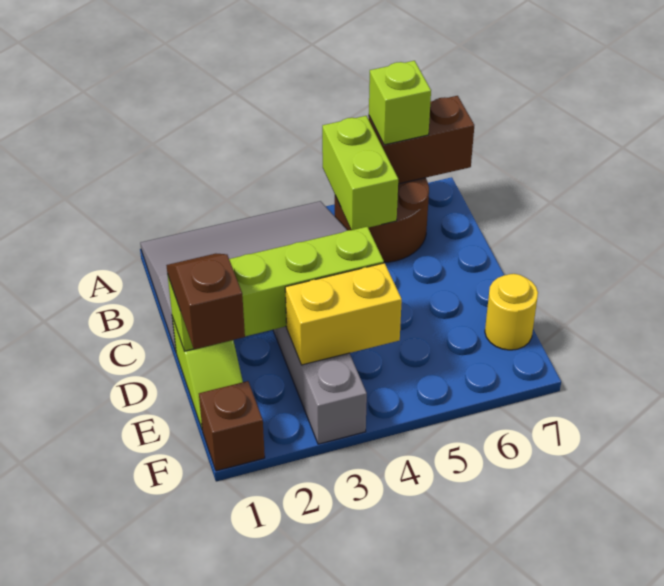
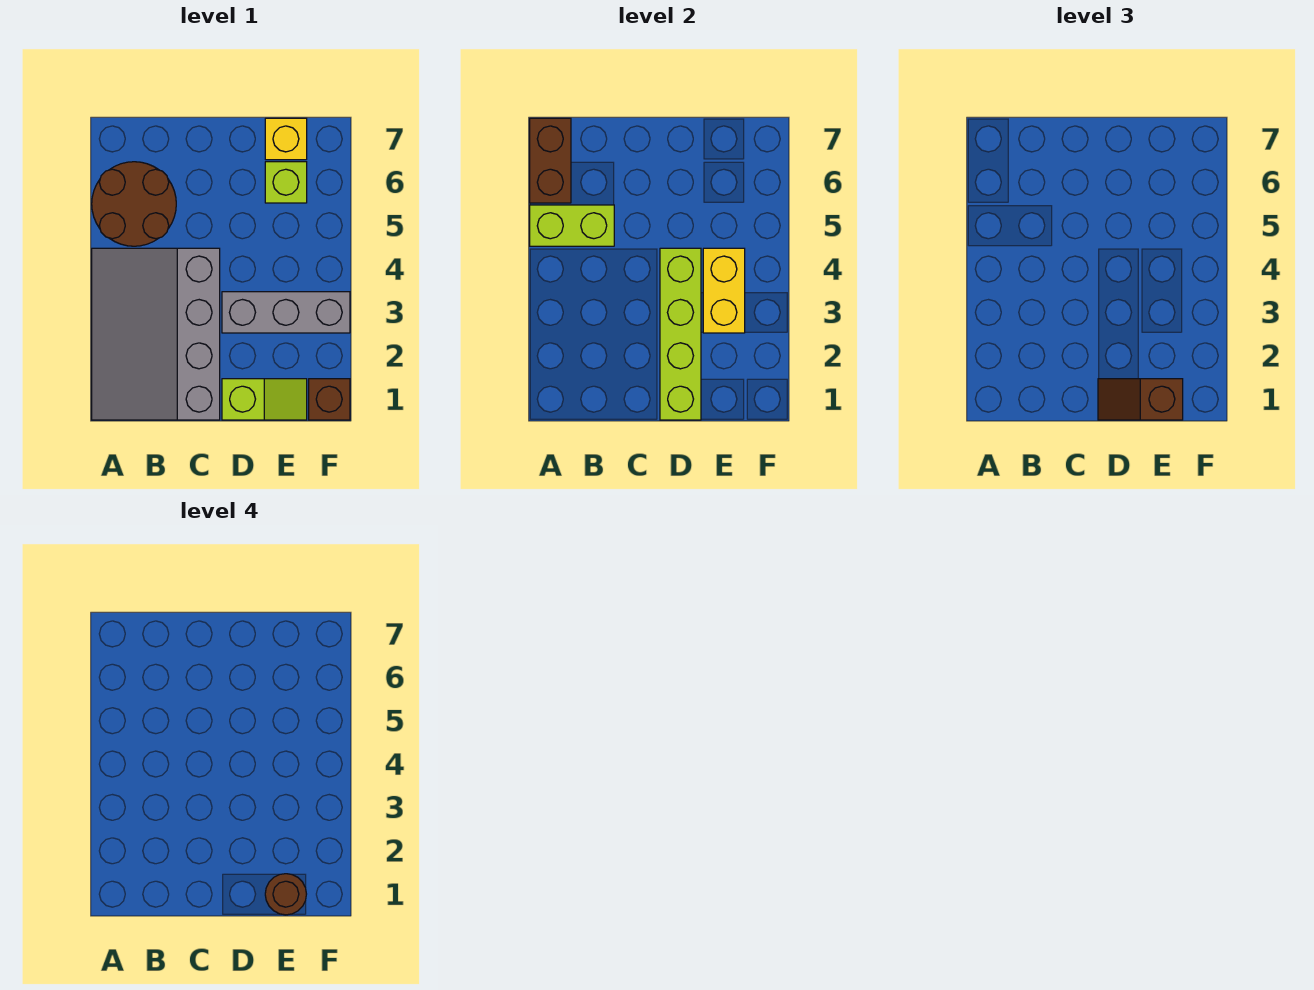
lime brick A6 level 3 -> lime brick E6 level 1
none -> brown round brick E1 level 4
yellow round brick E7 level 1 -> yellow brick E7 level 1

